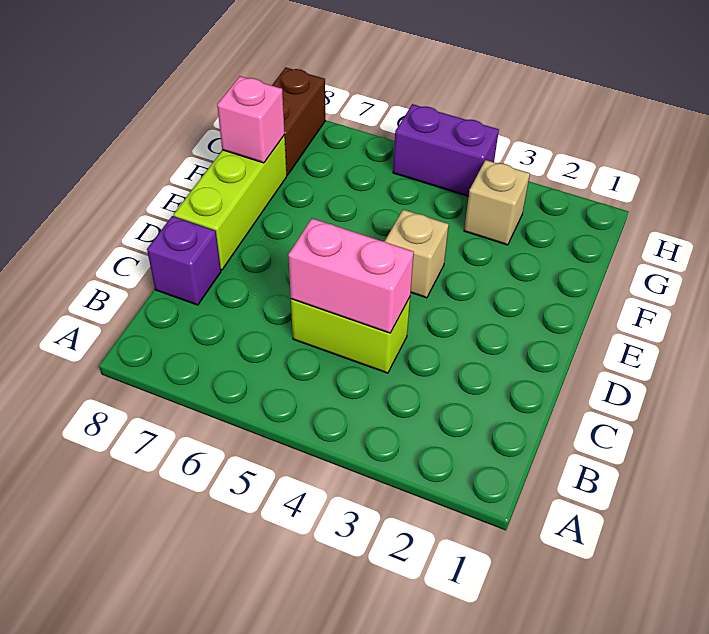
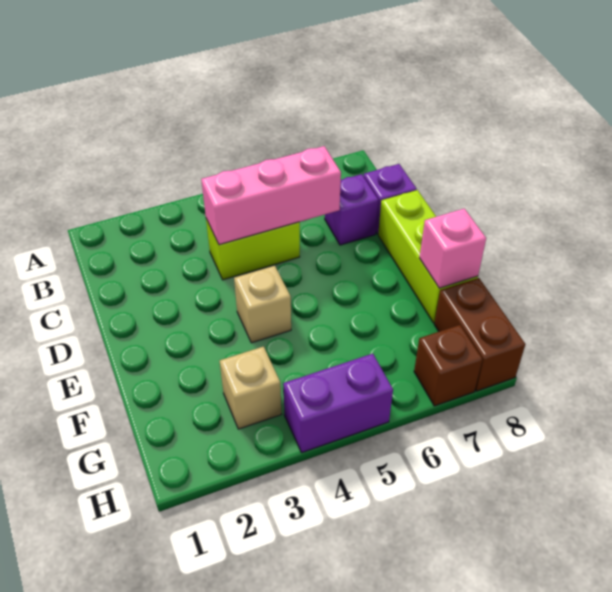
pink brick C4:C5 level 2 -> pink brick C4:C6 level 2
none -> purple brick C7 level 1
none -> brown brick H7 level 1

